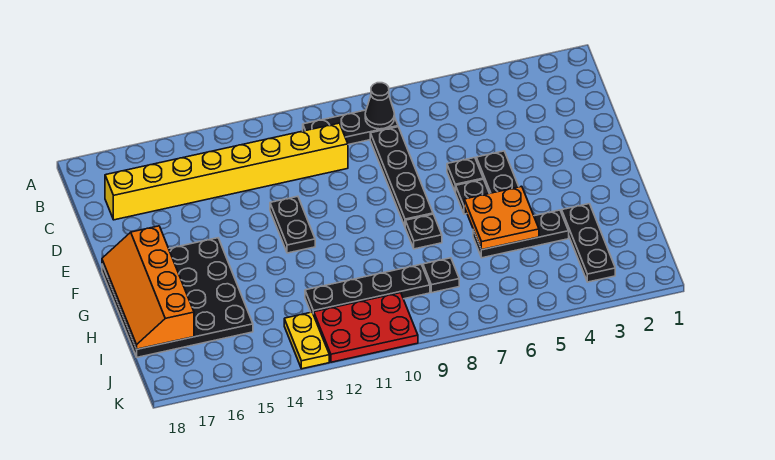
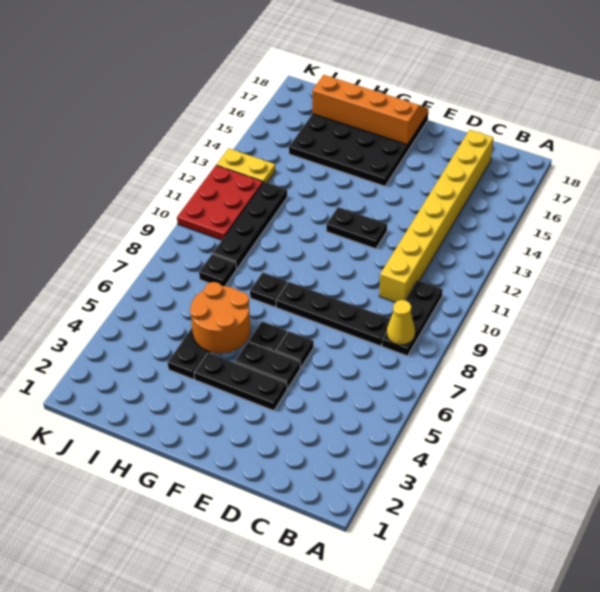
black cone B8 level 2 -> yellow cone B8 level 2
orange plate G5:H6 level 2 -> orange round brick G5:H6 level 2
black plate H3:J3 level 1 -> black plate E4:G4 level 1

